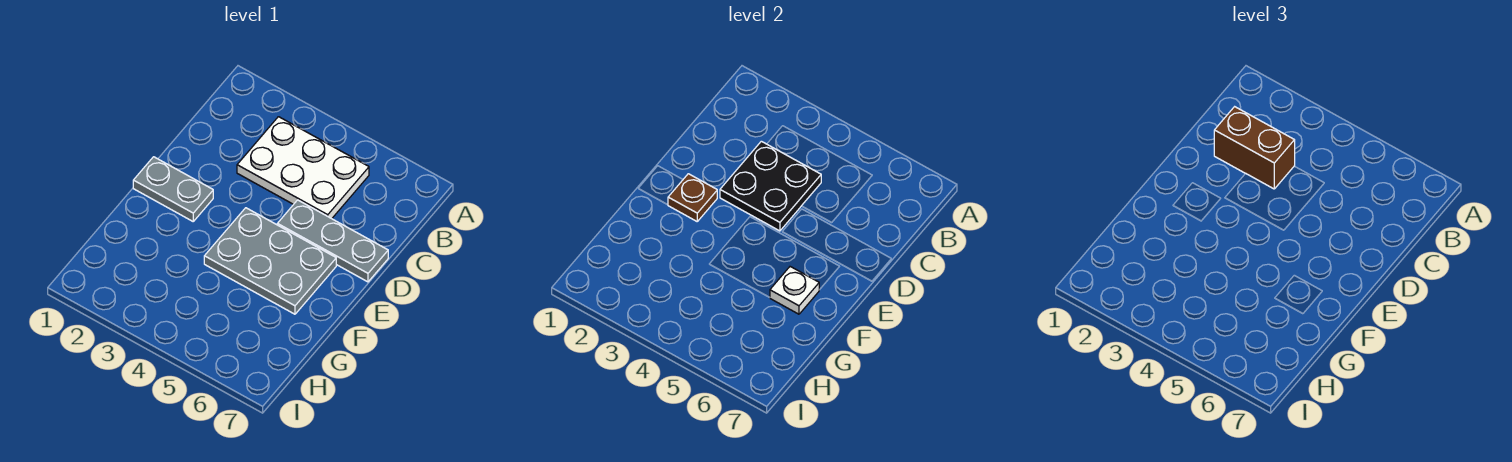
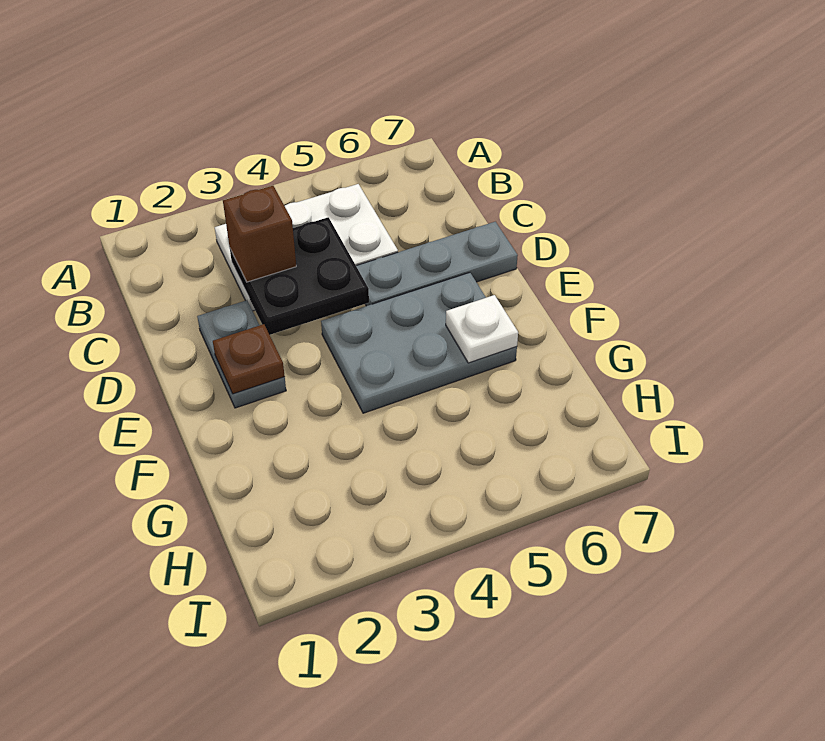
brown brick C2:C3 level 3 -> brown brick C3 level 3
grey plate E1:E2 level 1 -> grey plate D2:E2 level 1

